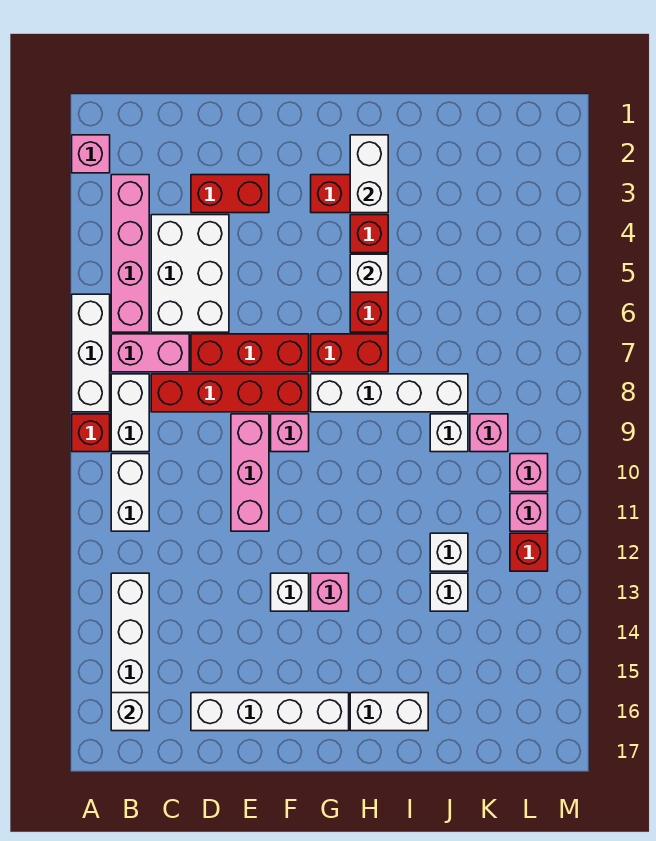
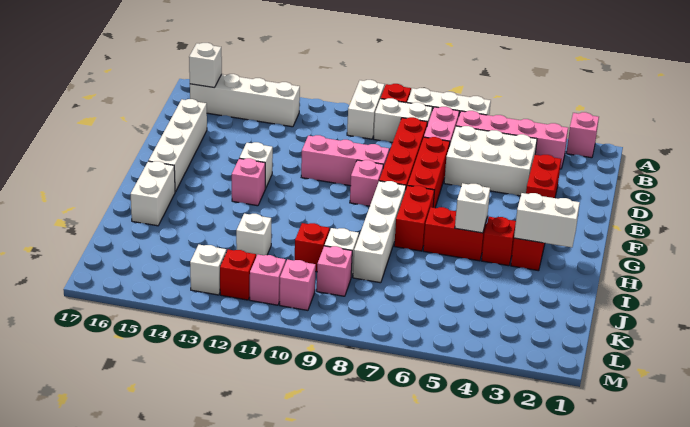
white brick B10:B11 level 1 -> white brick A10:B10 level 1
none -> red brick J10 level 1
white brick J13 level 1 -> white brick L13 level 1

